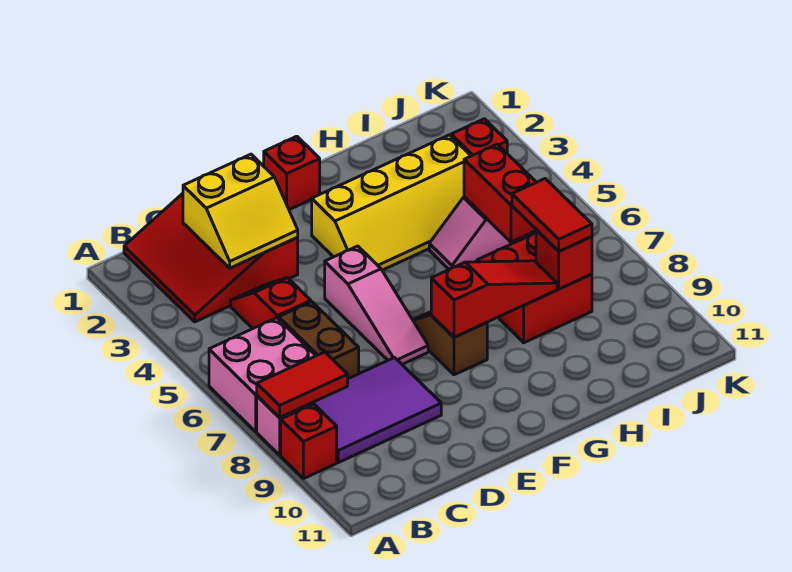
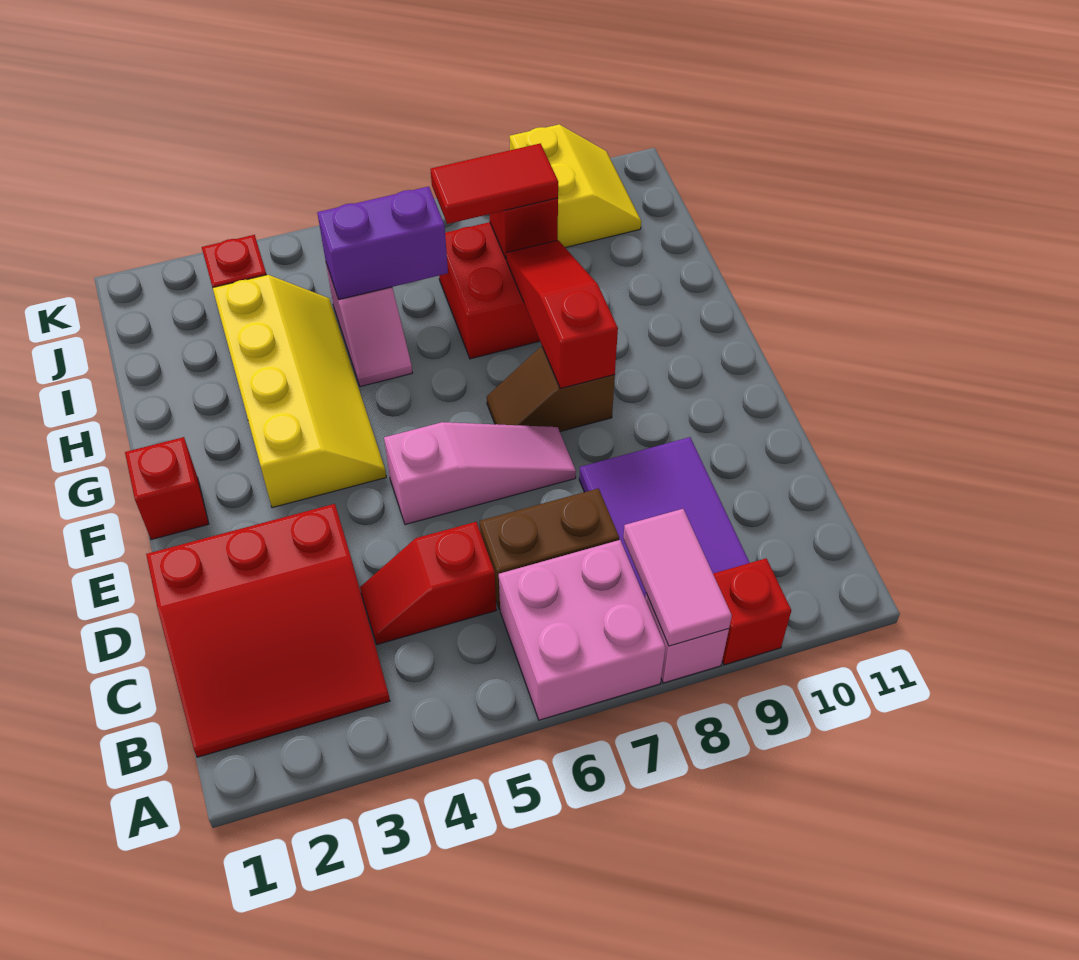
red tile A8:B8 level 2 -> pink tile A8:B8 level 2
yellow slope C2:D3 level 2 top 2 -> yellow slope J9:K10 level 1 top 9
red brick I5:I6 level 2 -> purple brick I5:I6 level 2

